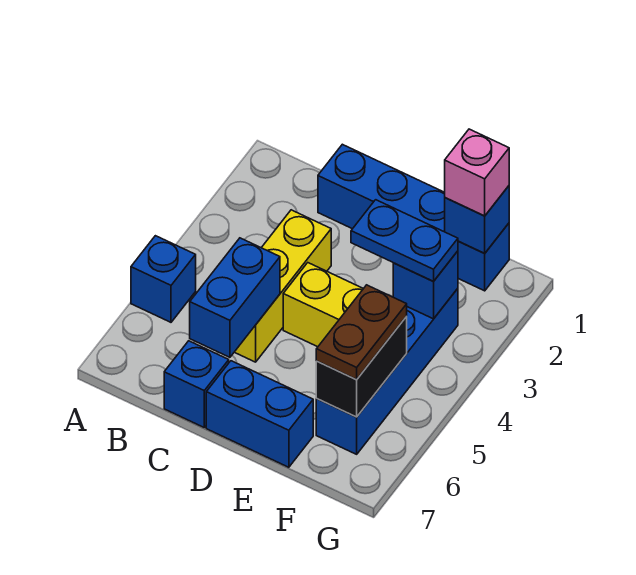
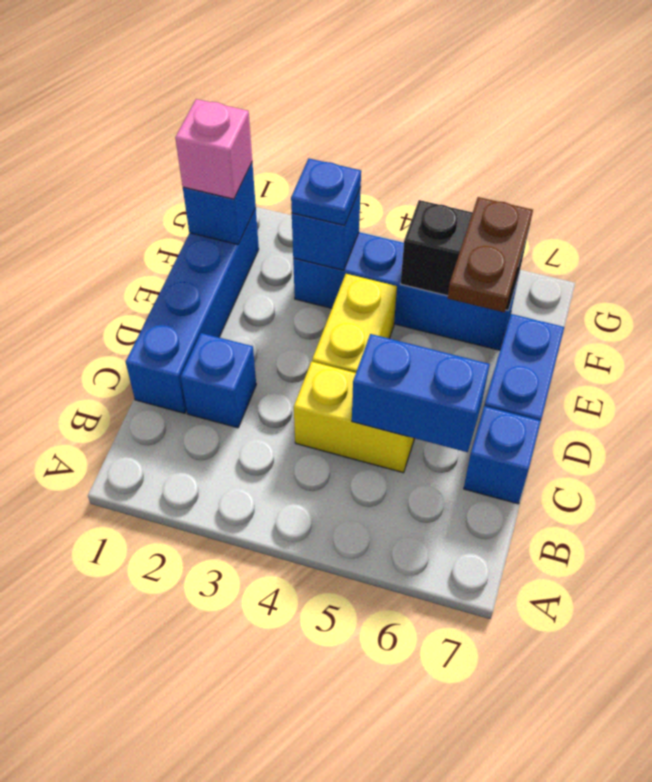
blue brick A5 level 1 -> blue brick C2 level 1
yellow brick C3:C5 level 1 -> yellow brick C4:C5 level 1
blue plate E3:F3 level 3 -> blue plate F3 level 3
brown plate F5:F6 level 3 -> brown plate E6:F6 level 3

